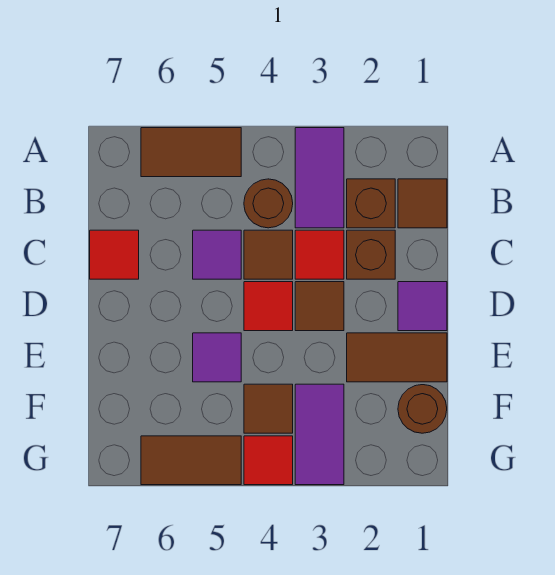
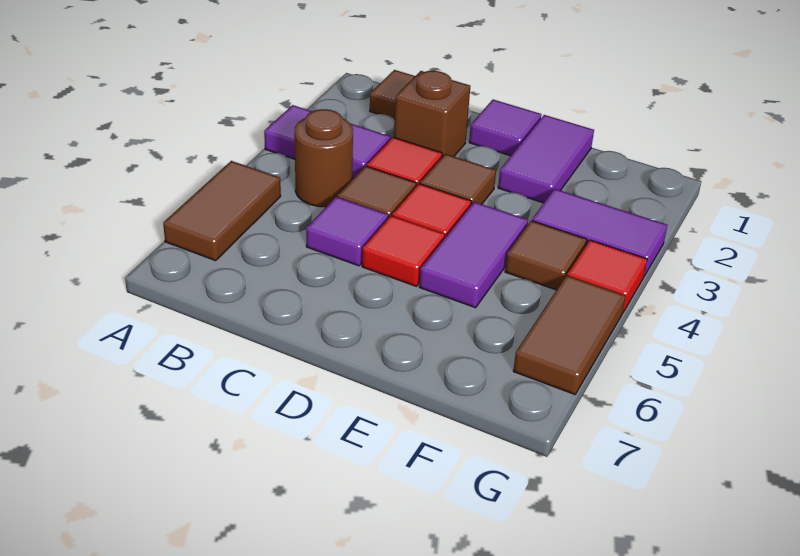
brown brick B2 level 1 -> none
red tile C7 level 1 -> red tile D5 level 1
brown tile E1:E2 level 1 -> purple tile E1:E2 level 1
purple tile E5 level 1 -> purple tile E4:E5 level 1
brown round brick F1 level 1 -> none

